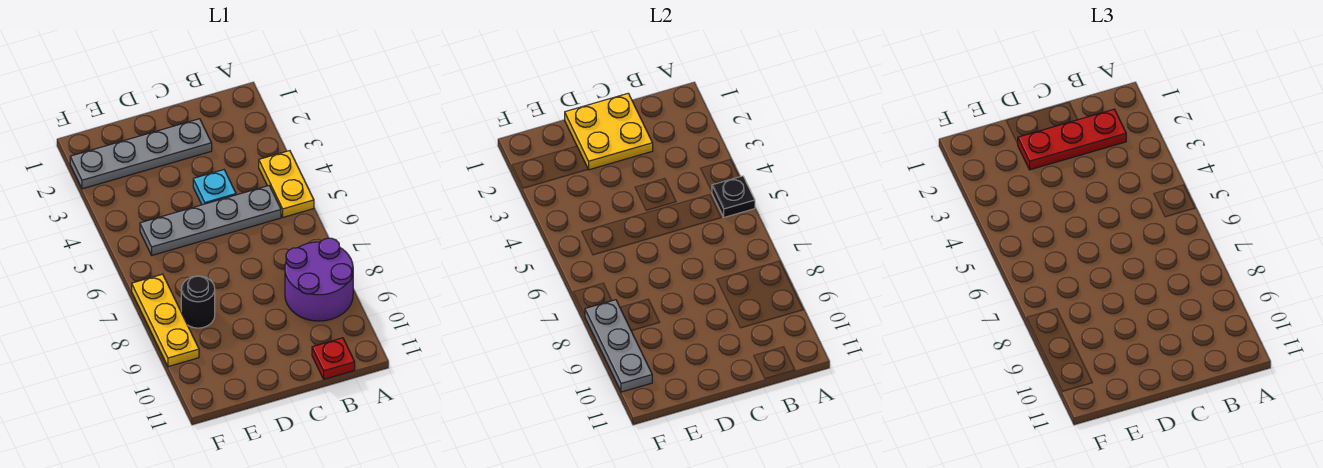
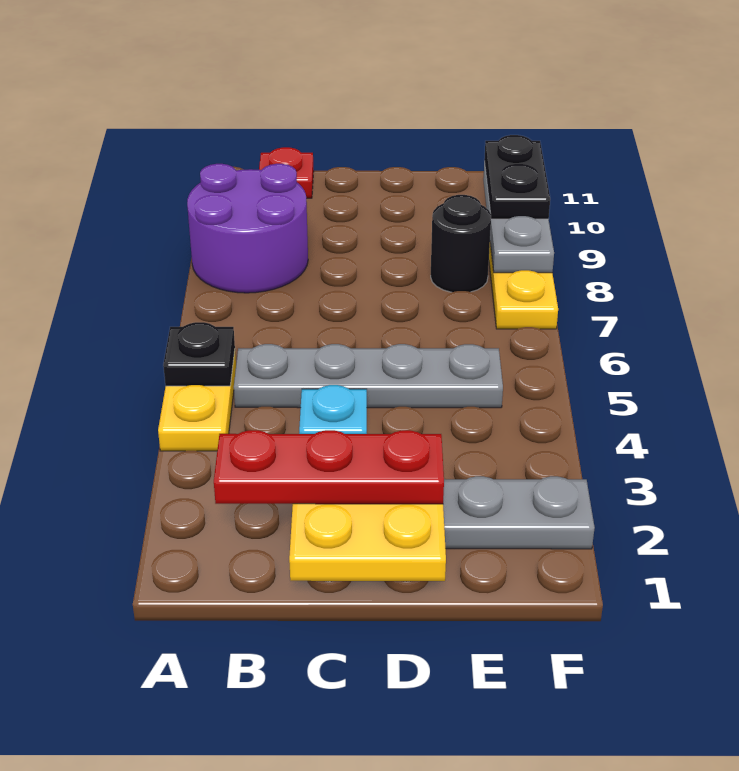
none -> black plate F9:F10 level 3

